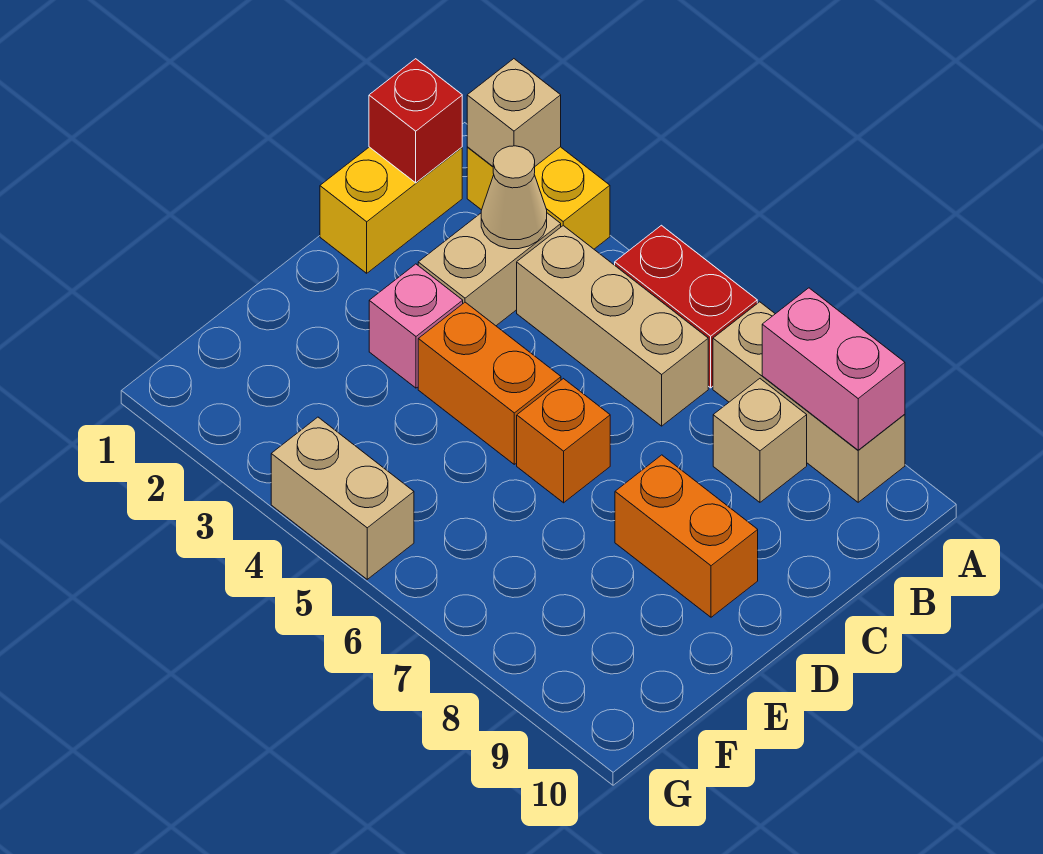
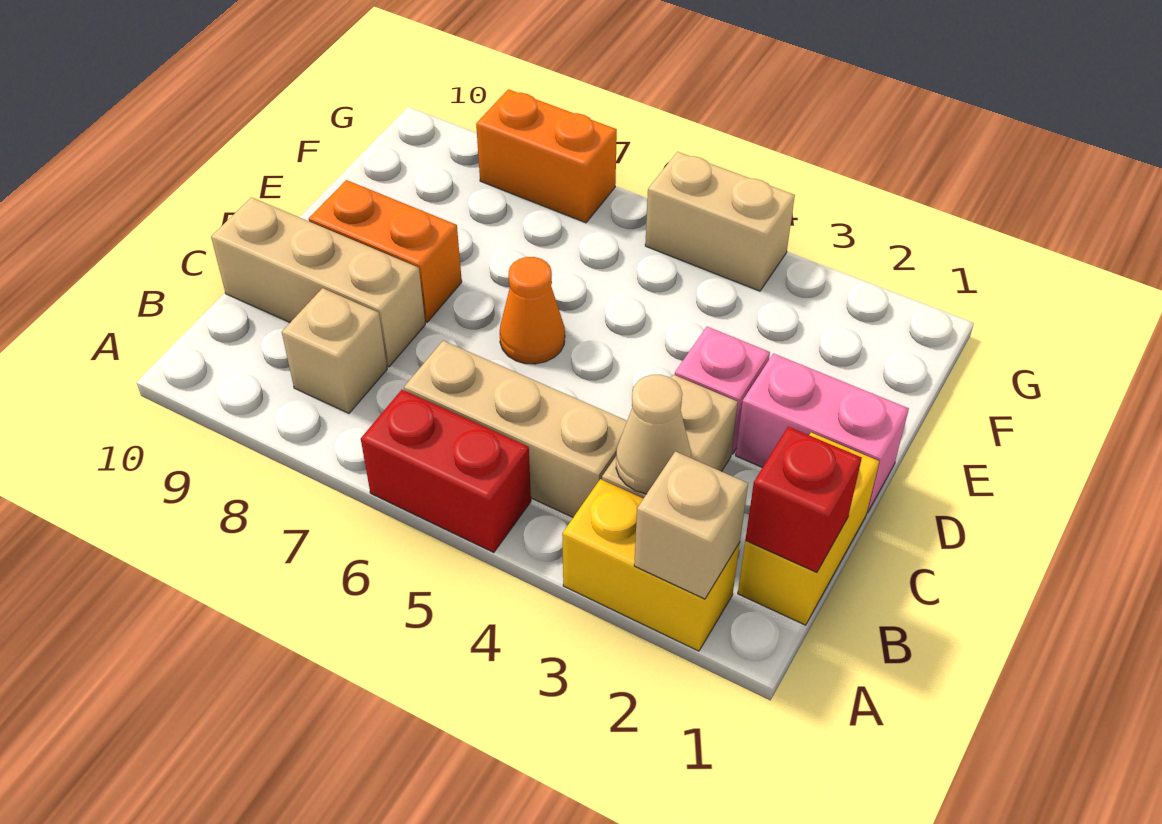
tan brick A7:A9 level 1 -> tan brick C8:C10 level 1
pink brick A8:A9 level 2 -> pink brick D1:D2 level 1
orange brick D4:D5 level 1 -> orange brick G7:G8 level 1
orange brick D6 level 1 -> orange cone D6 level 1

